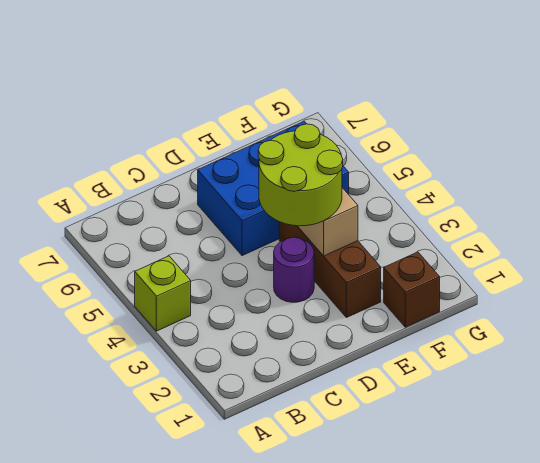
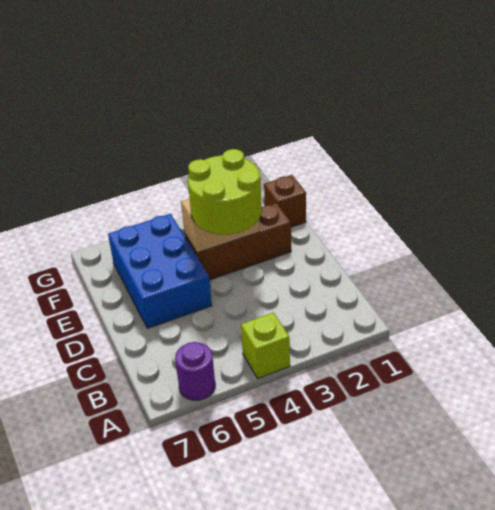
purple round brick D3 level 1 -> purple round brick A6 level 1

